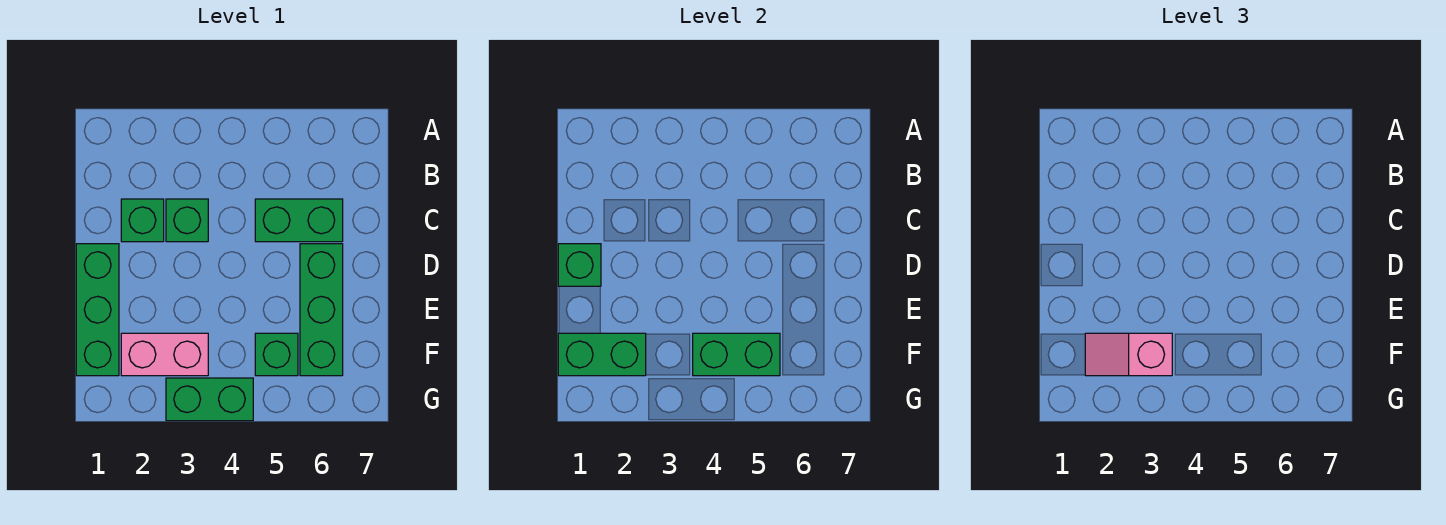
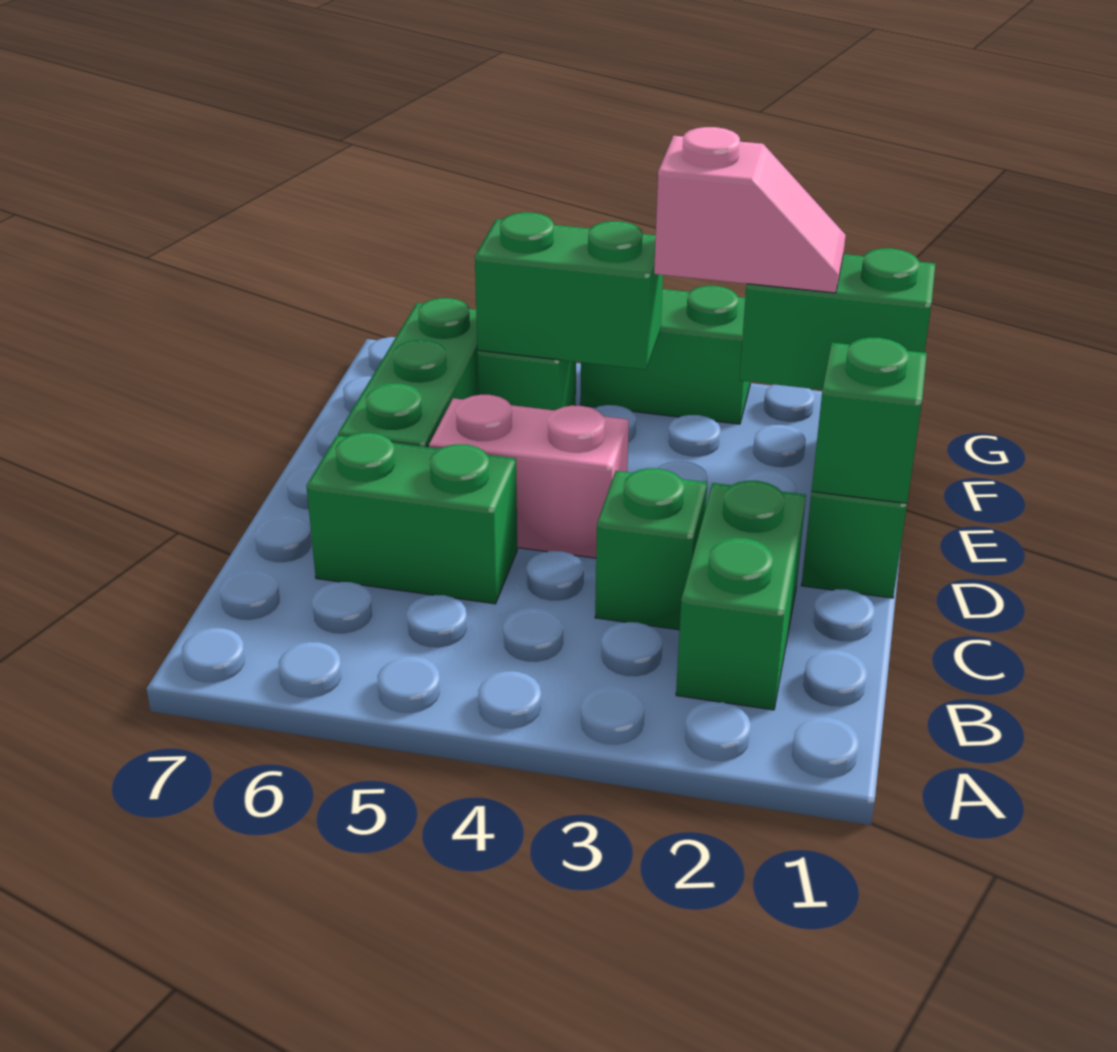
green brick C2 level 1 -> green brick B2:C2 level 1
pink brick F2:F3 level 1 -> pink brick D4:D5 level 1

